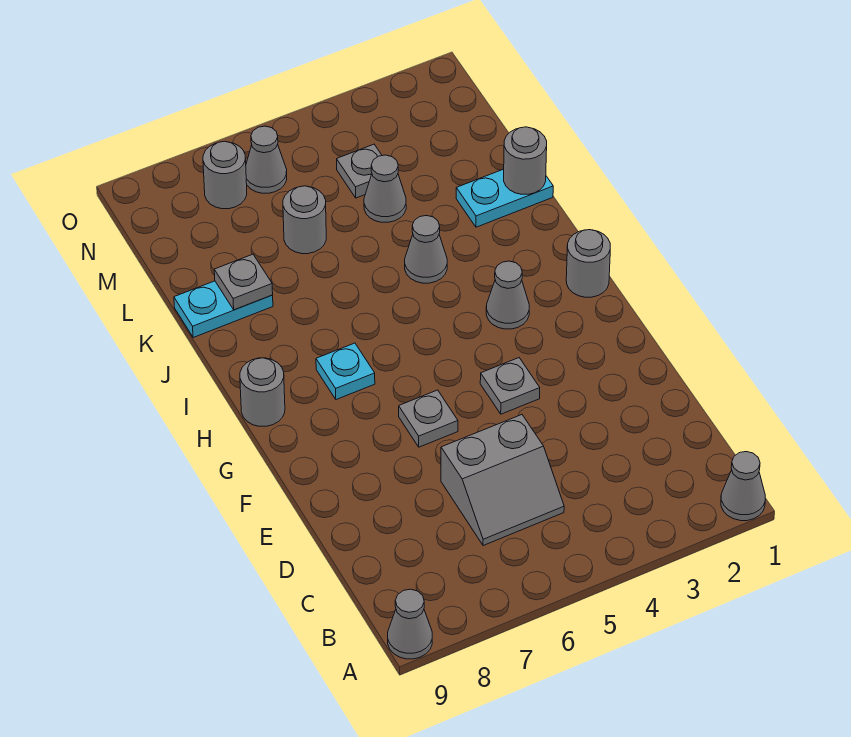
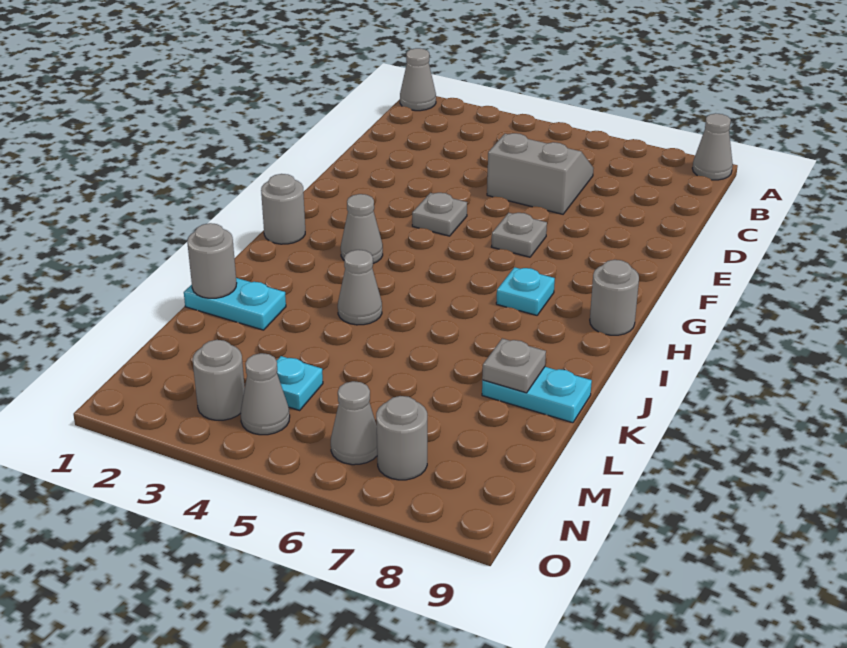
grey cone L4 level 1 -> grey cone N4 level 1
grey round brick L6 level 1 -> grey round brick N3 level 1
grey plate M4 level 1 -> cyan plate M4 level 1

